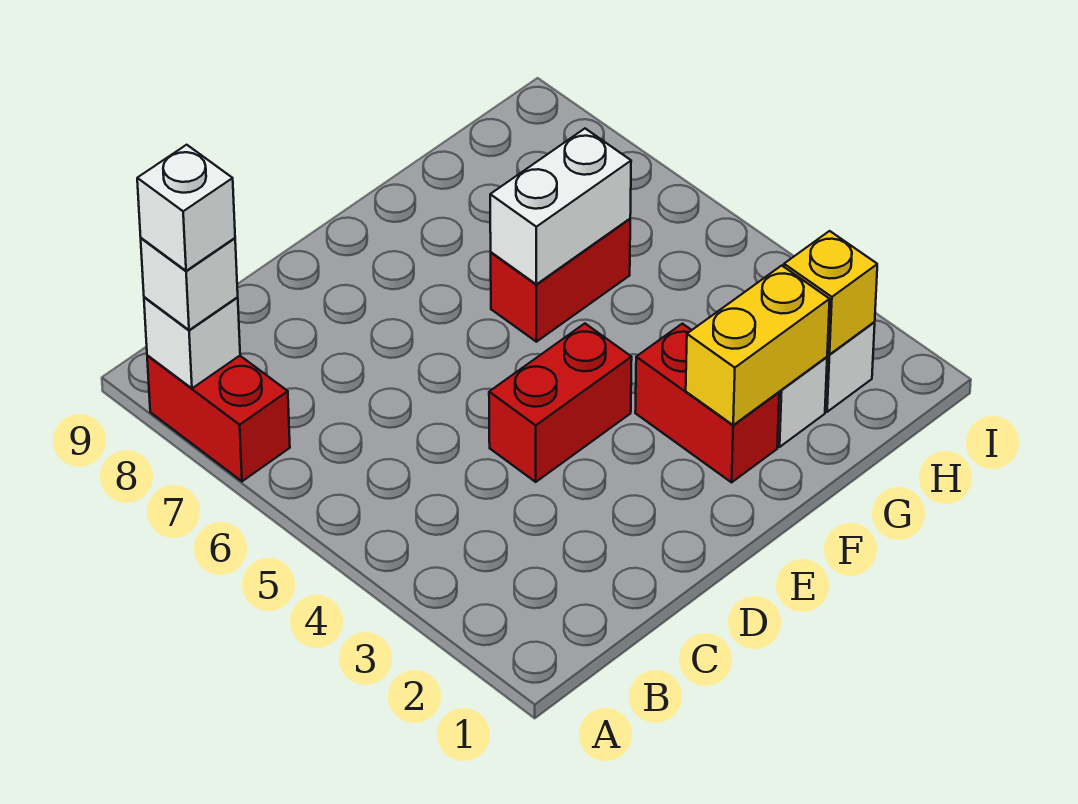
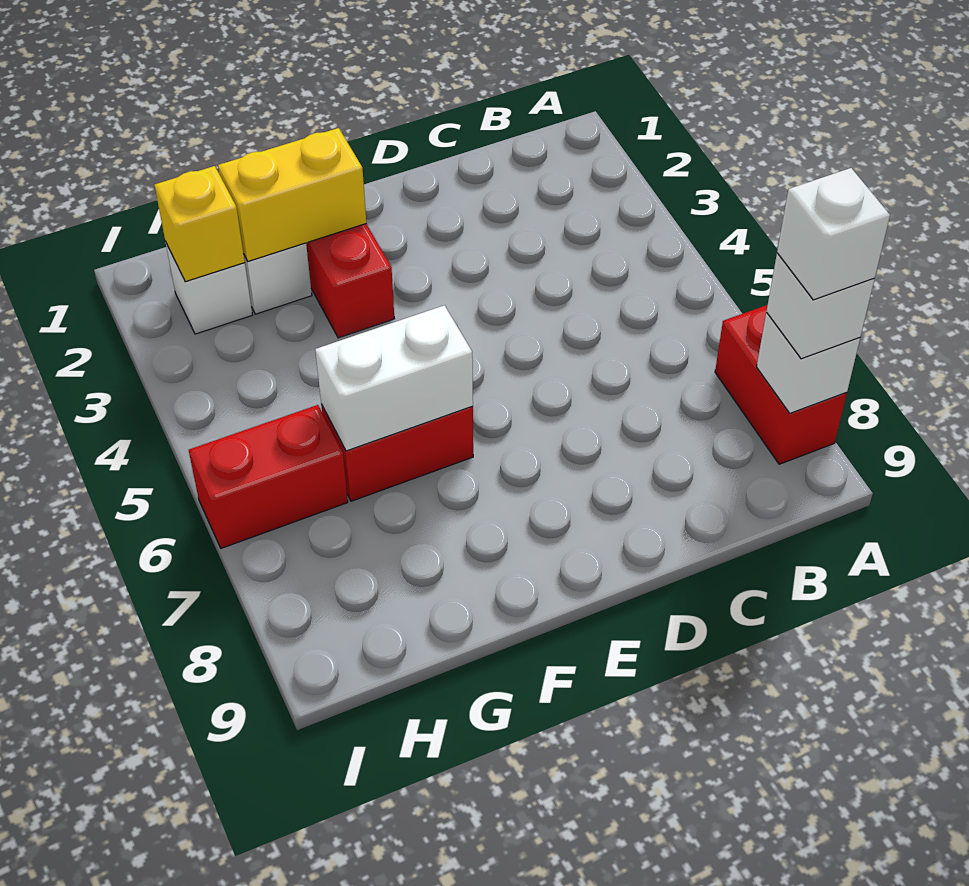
red brick D4:E4 level 1 -> red brick H6:I6 level 1

